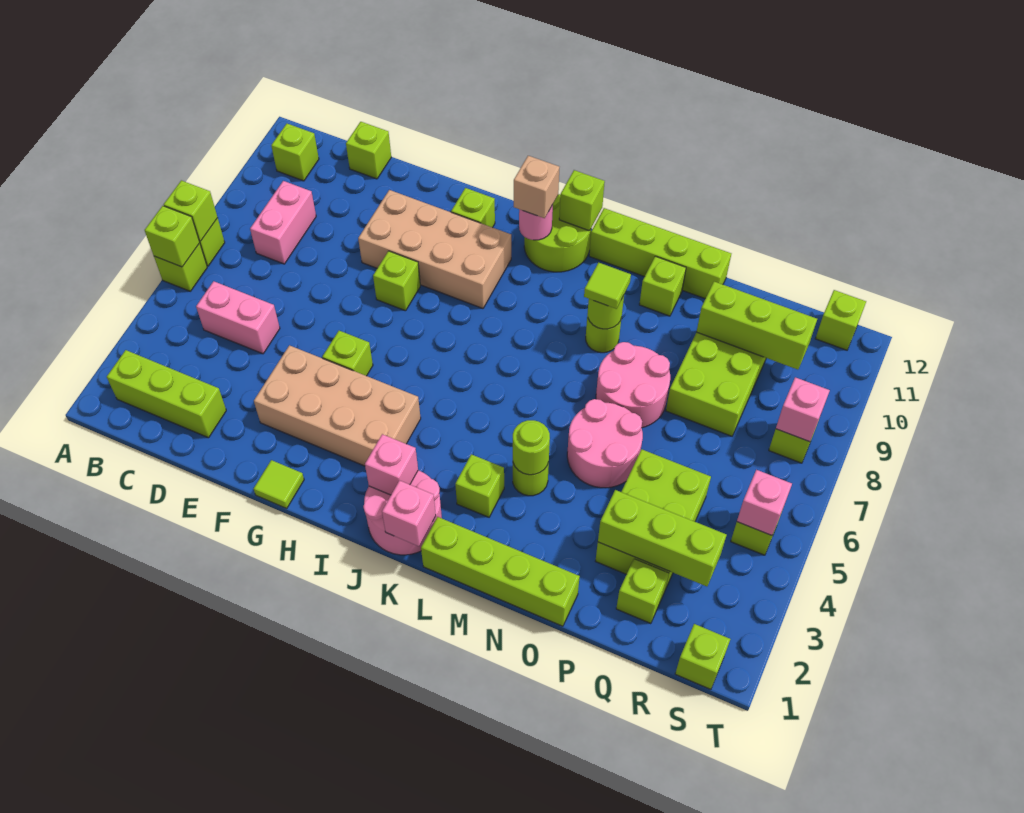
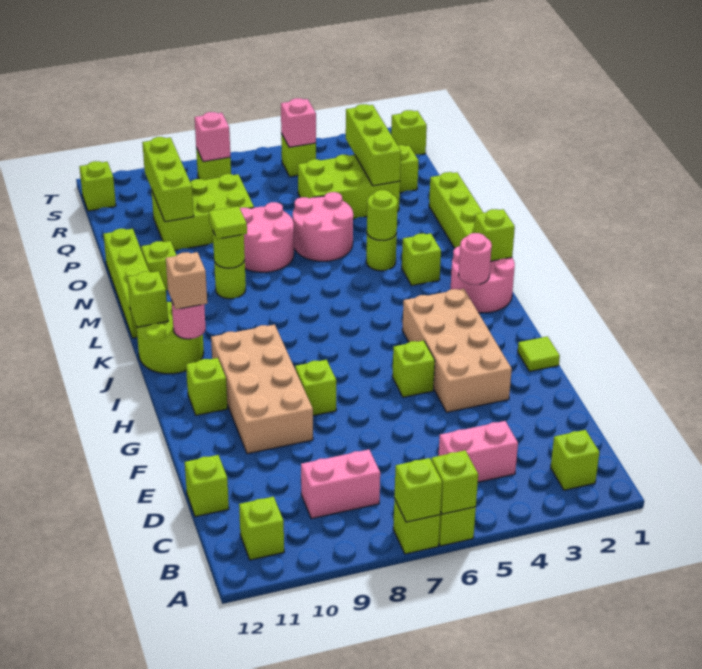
lime brick B2:D2 level 1 -> lime brick B2 level 1
pink brick C5:D5 level 1 -> pink brick C4:C5 level 1
pink brick J2 level 2 -> pink round brick J2 level 2
pink brick K1 level 2 -> lime brick K1 level 2

